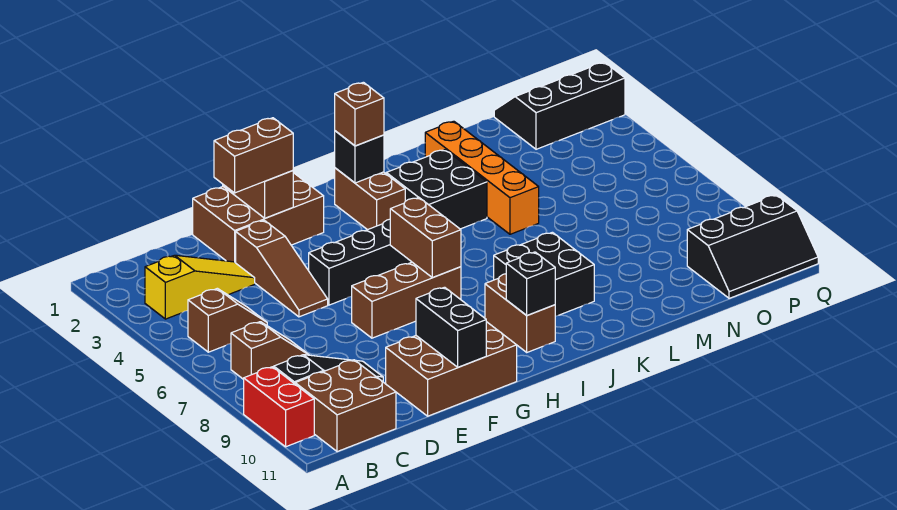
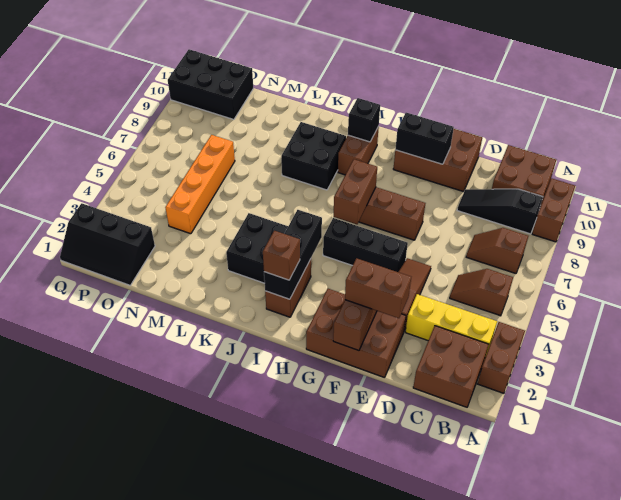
none -> brown brick A2:A3 level 1
red brick A9:A10 level 1 -> brown brick A9:A10 level 1
none -> brown brick B1:C2 level 1
yellow slope B3:D3 level 1 top B -> yellow brick B3:D3 level 1
black brick F10:F11 level 2 -> black brick F10:G10 level 2
black brick I2 level 2 -> black brick I2:I4 level 2
orange brick L2:L5 level 1 -> orange brick N4:N7 level 1
black slope O10:Q11 level 1 top 10 -> black brick O10:Q11 level 1

